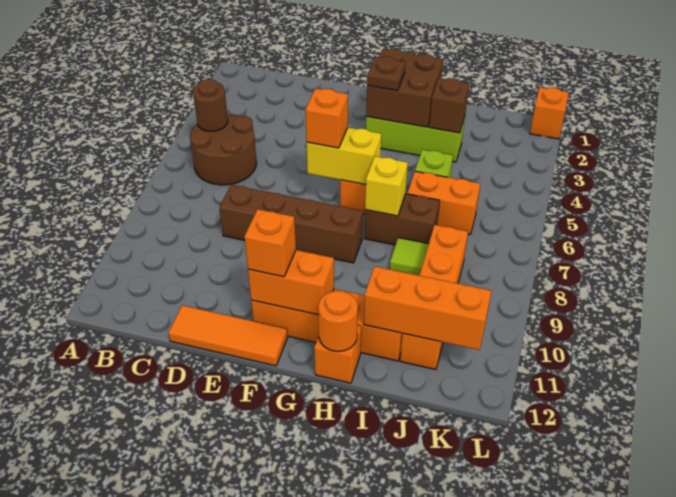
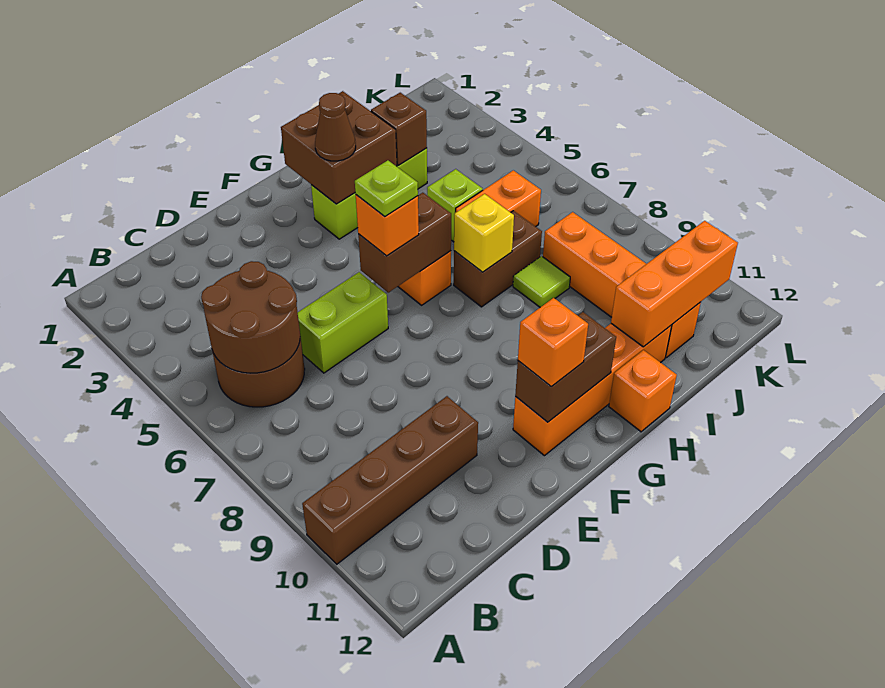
brown round brick B5 level 2 -> brown round brick B5:C6 level 2
none -> lime brick D6:E6 level 1
brown brick D8:G8 level 1 -> brown brick A10:D10 level 1
orange tile D12:F12 level 1 -> none
yellow brick F6:G6 level 2 -> brown brick F6:G6 level 2
none -> lime plate F6 level 4
orange brick F11:G11 level 2 -> brown brick F11:G11 level 2
brown plate G3 level 3 -> brown cone G3 level 3
orange round brick H12 level 2 -> none
orange brick L1 level 1 -> none

